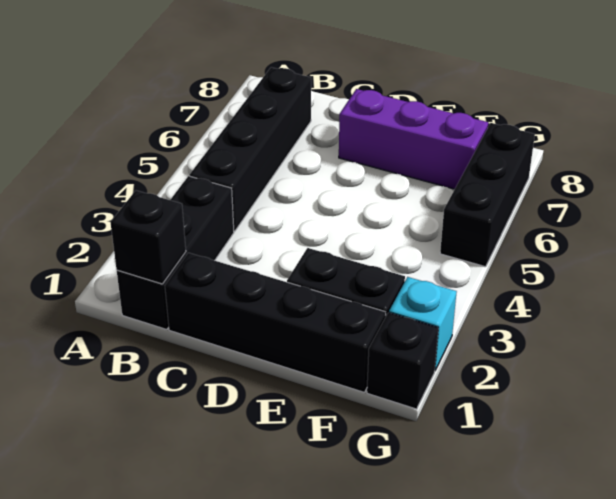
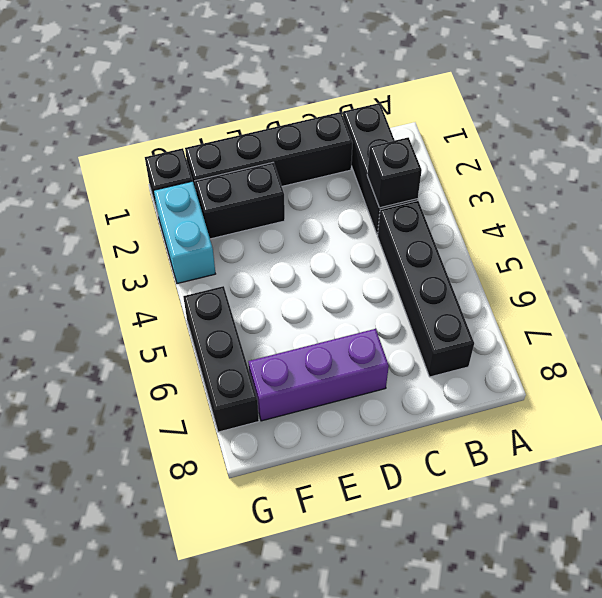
black brick B1 level 2 -> black brick B3 level 2
cyan brick G2 level 1 -> cyan brick G2:G3 level 1

